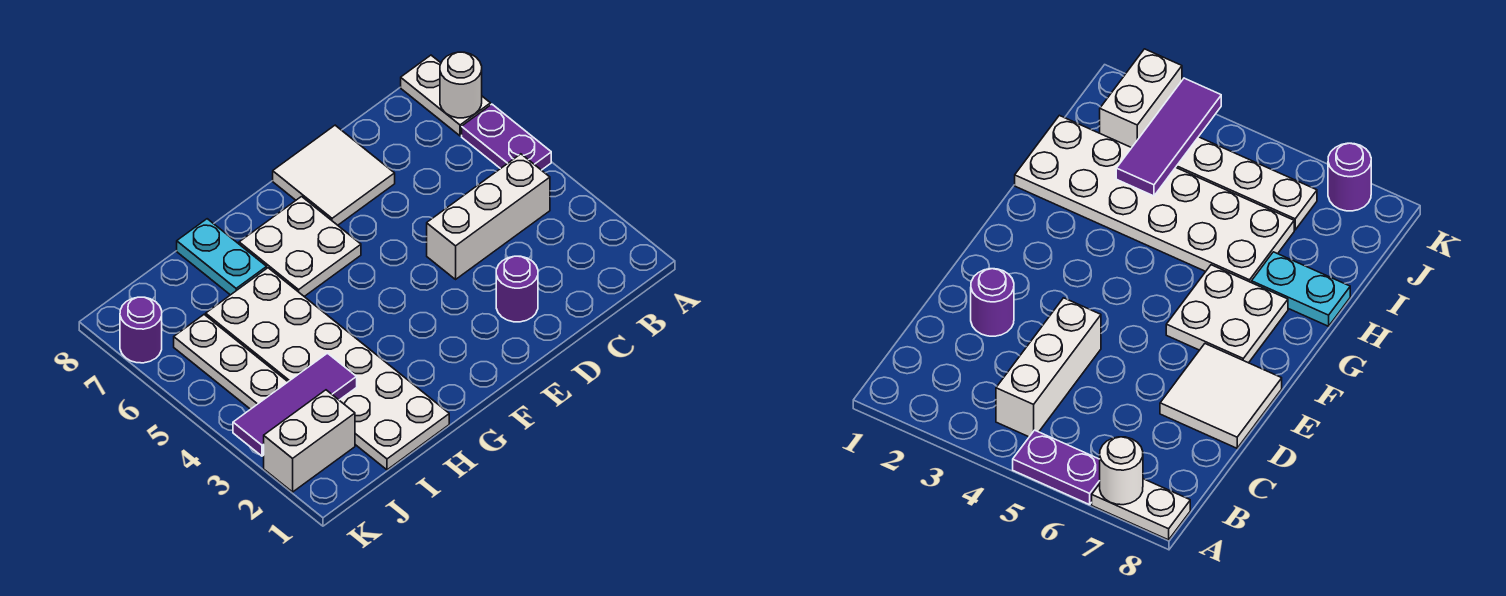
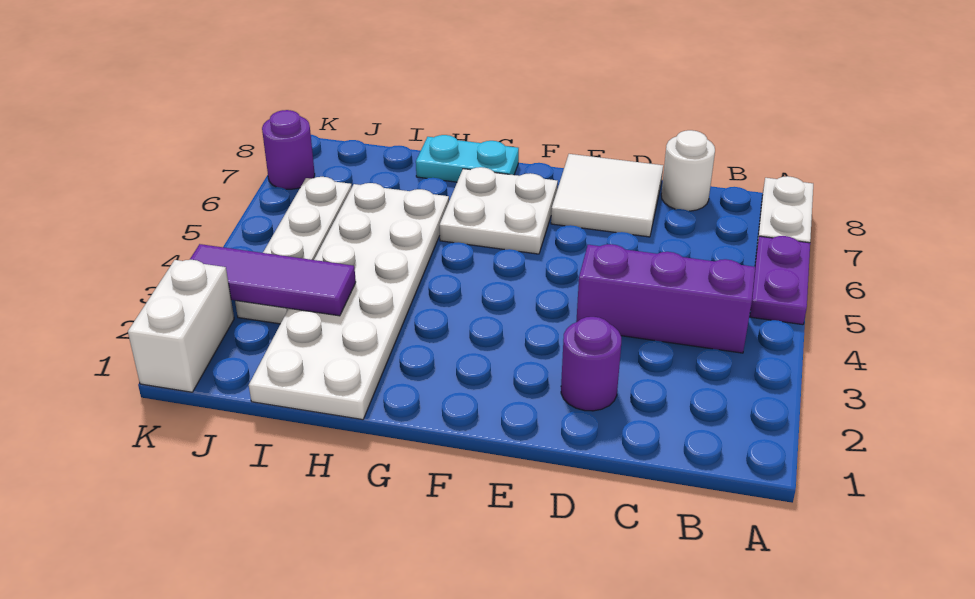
white round brick A7 level 2 -> white round brick C8 level 1
white brick B4:D4 level 1 -> purple brick B4:D4 level 1
cyan plate H7:H8 level 1 -> cyan plate G8:H8 level 1
white brick J2:K2 level 1 -> white brick K1:K2 level 1

